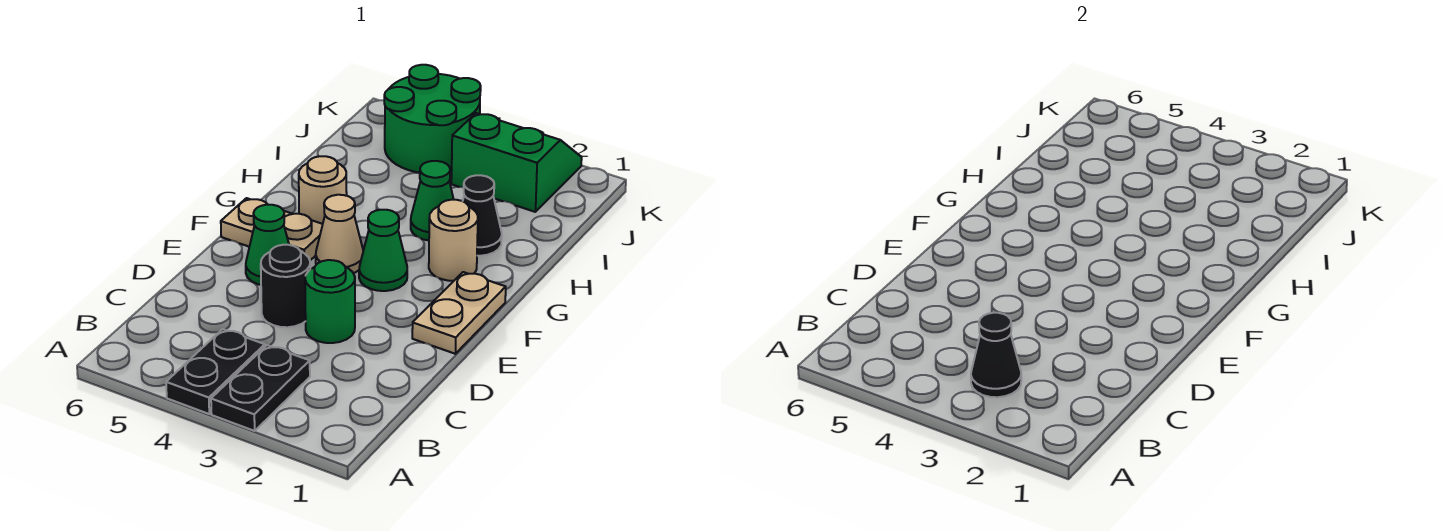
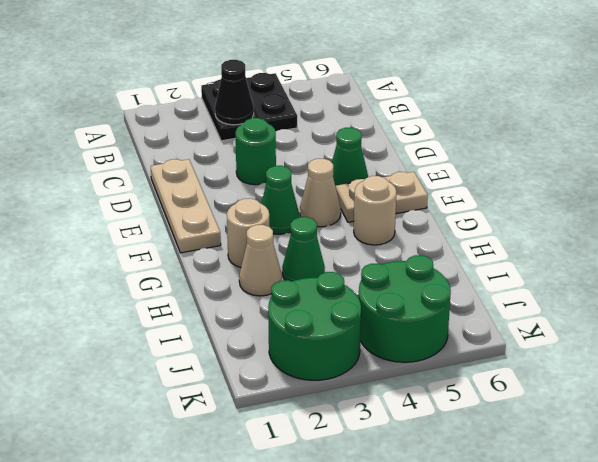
black round brick D4 level 1 -> none
tan plate E1:F1 level 1 -> tan plate D1:F1 level 1
black cone H2 level 1 -> tan cone H2 level 1
green slope J2:K3 level 1 top J -> green round brick J2:K3 level 1

